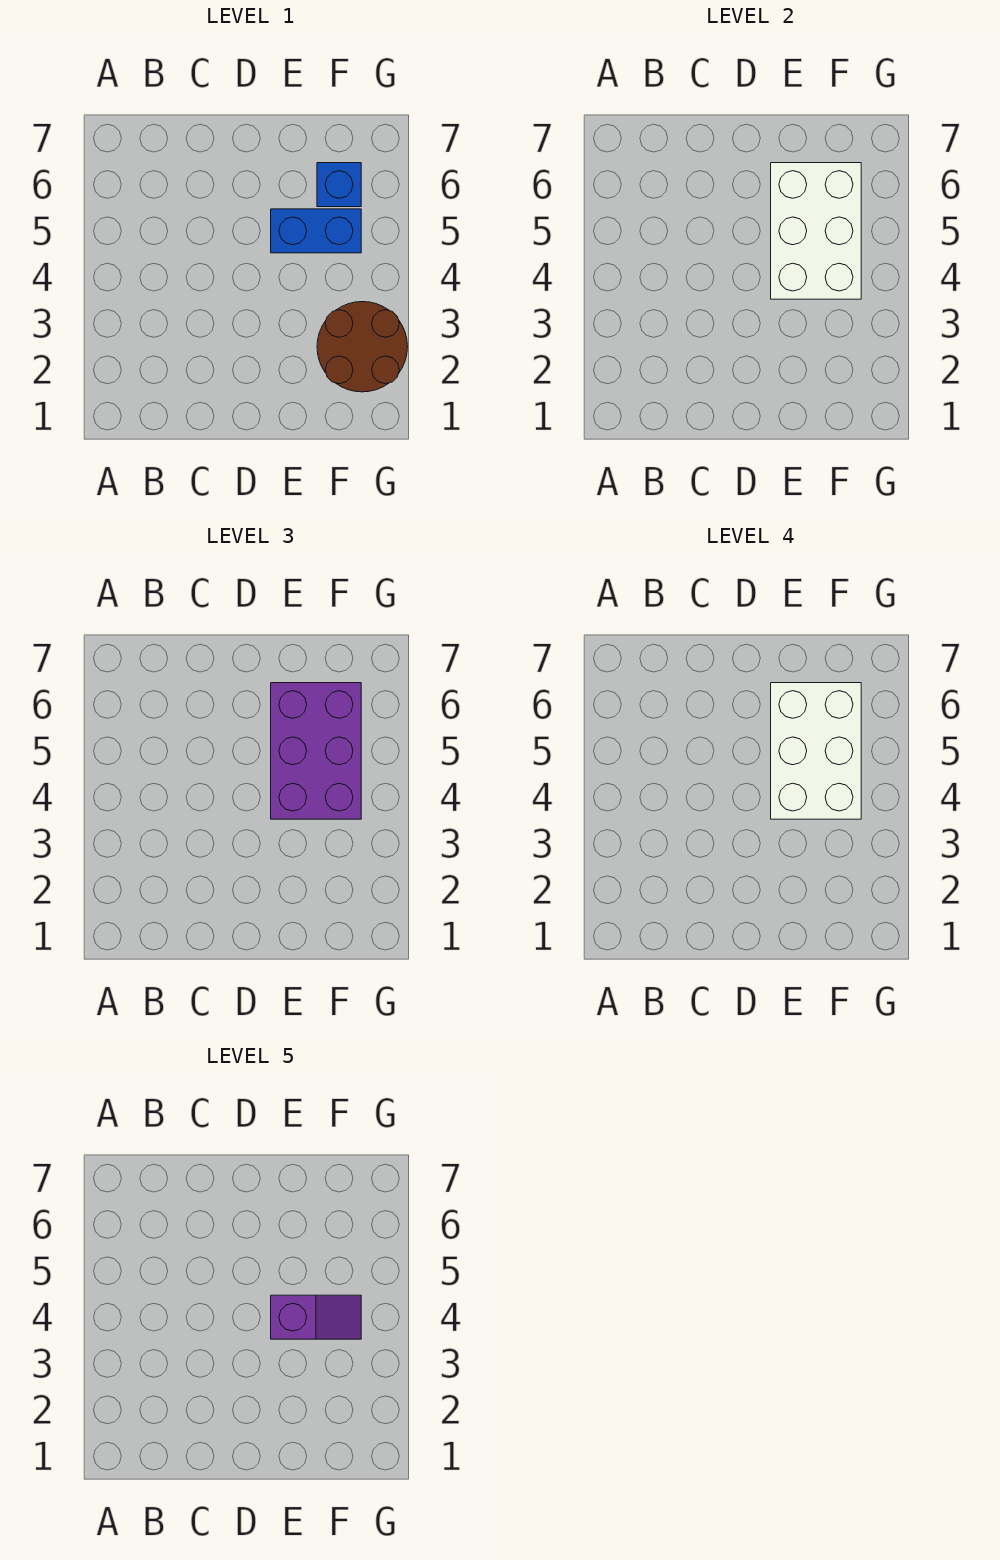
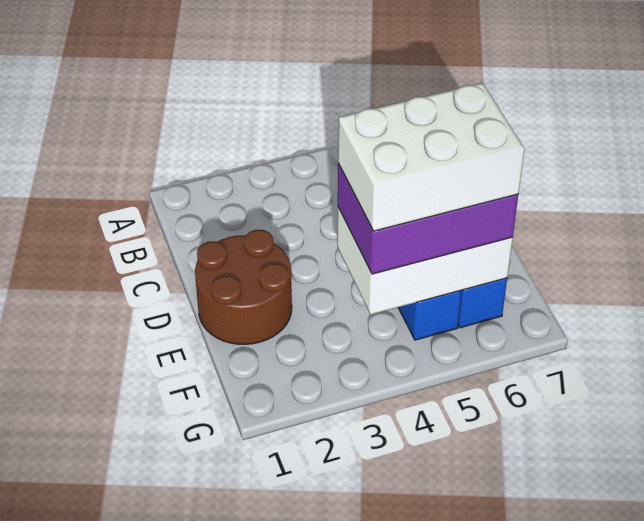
purple slope E4:F4 level 5 top E -> none
brown round brick F2:G3 level 1 -> brown round brick D1:E2 level 1

